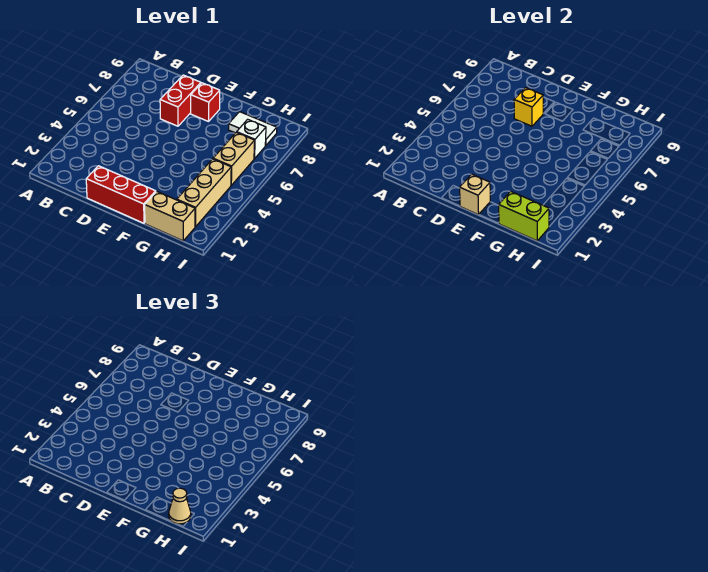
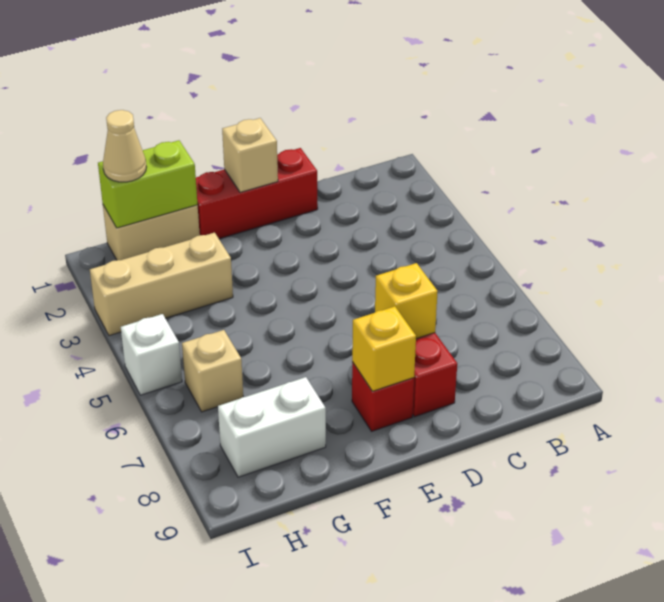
none -> yellow brick E8 level 2
white tile G8:H8 level 1 -> white brick G8:H8 level 1
tan brick H2:H4 level 1 -> tan brick G3:I3 level 1
tan brick H5:H6 level 1 -> tan brick H6 level 1
white brick H7 level 1 -> white brick I5 level 1

